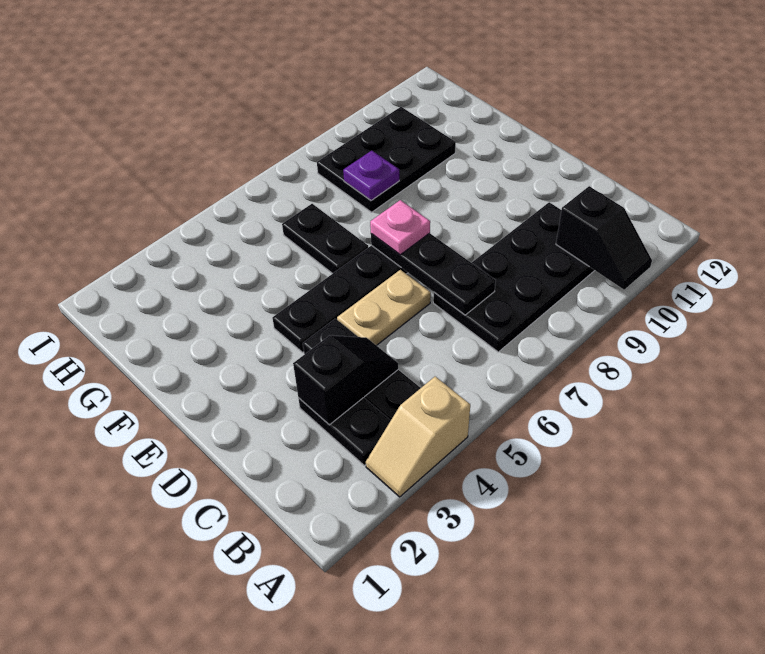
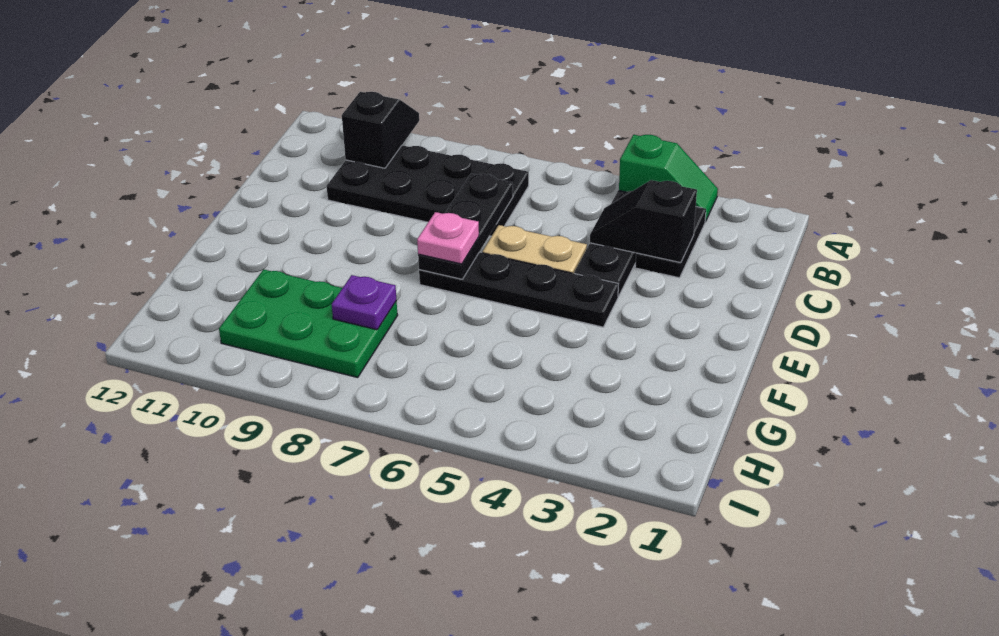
tan slope A3:A4 level 1 top 4 -> green slope A3:A4 level 1 top 4
black plate F6:G6 level 1 -> none
black plate G8:H10 level 1 -> green plate G8:H10 level 1

